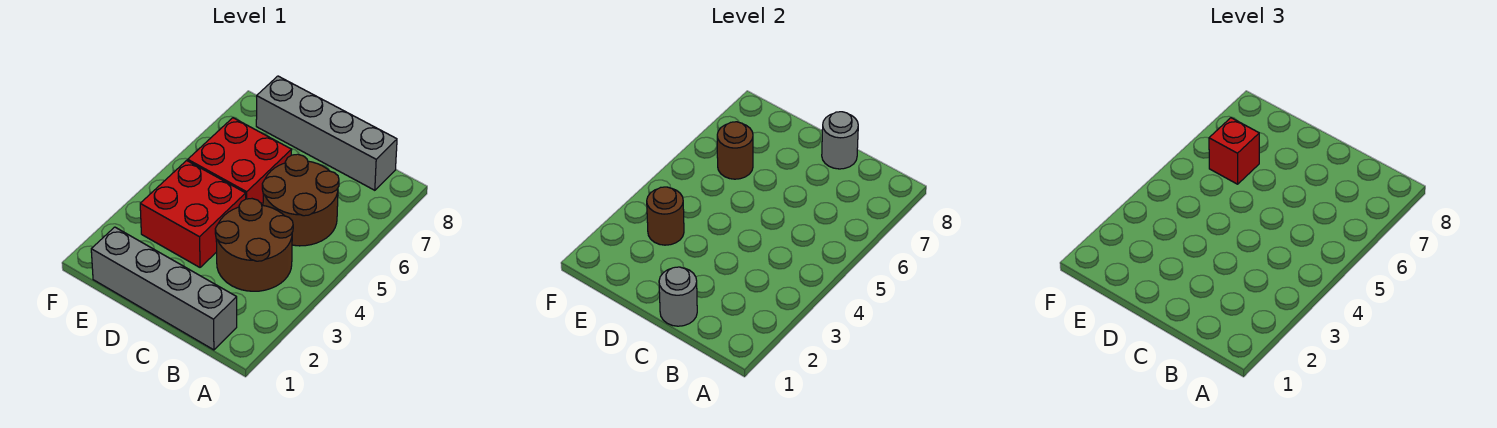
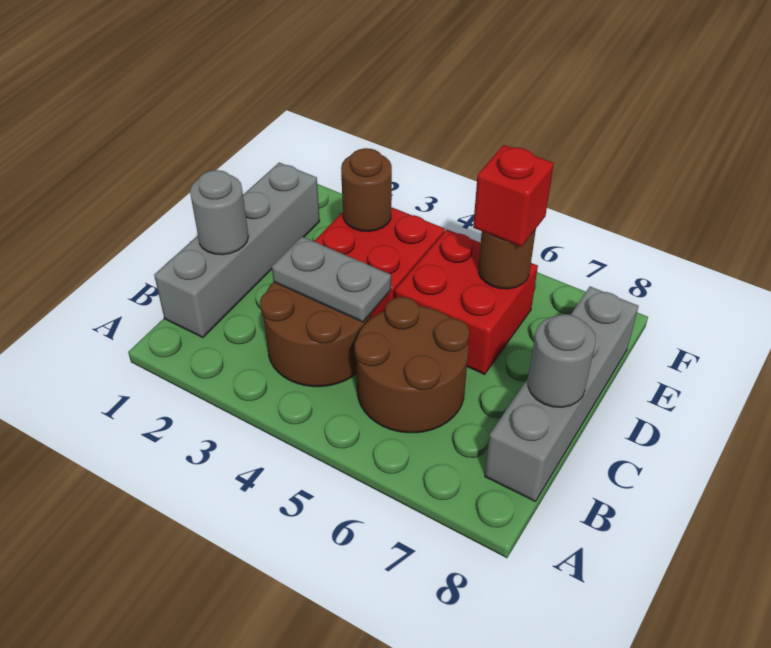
none -> grey plate C3:C4 level 2

